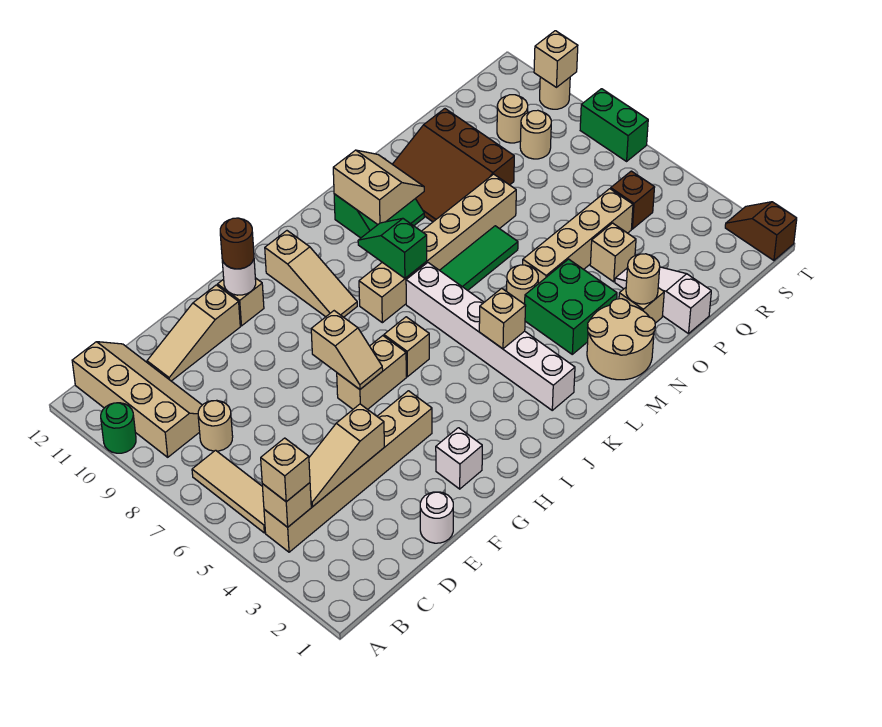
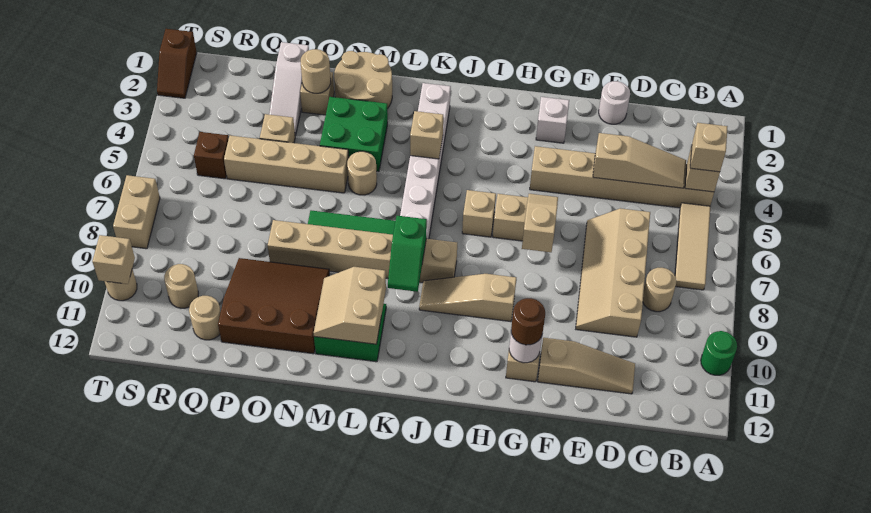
tan slope B9:C12 level 1 top B -> tan slope D6:E9 level 1 top D
tan slope I9:I11 level 1 top 11 -> tan slope H9:J9 level 1 top H
brown slope N9:P11 level 1 top P -> brown slope N9:P11 level 1 top 11
tan round brick R9 level 1 -> tan round brick Q11 level 1
green brick T7:T8 level 1 -> tan brick T7:T8 level 1

